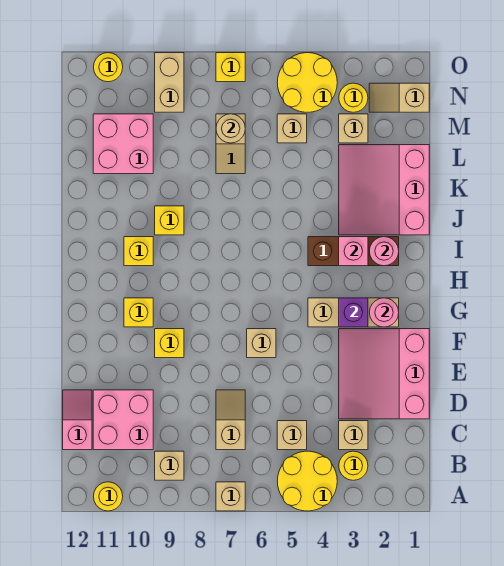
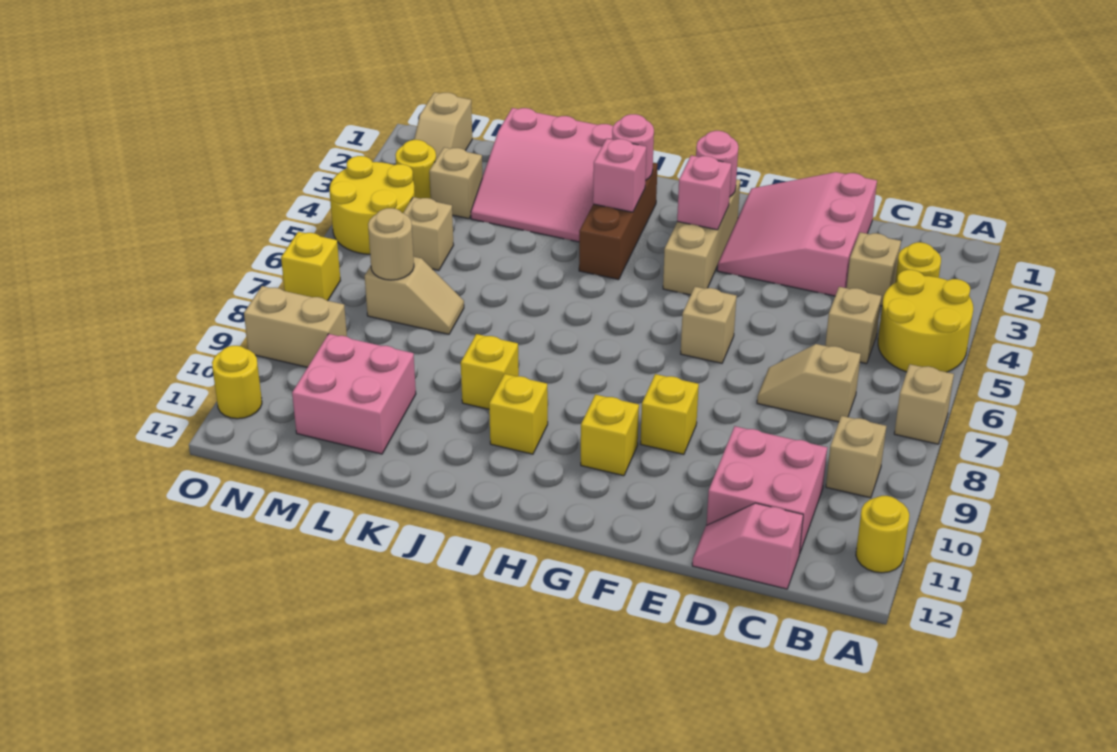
pink slope D1:F3 level 1 top 1 -> pink slope D1:F3 level 1 top D
purple brick G3 level 2 -> pink brick G3 level 2

